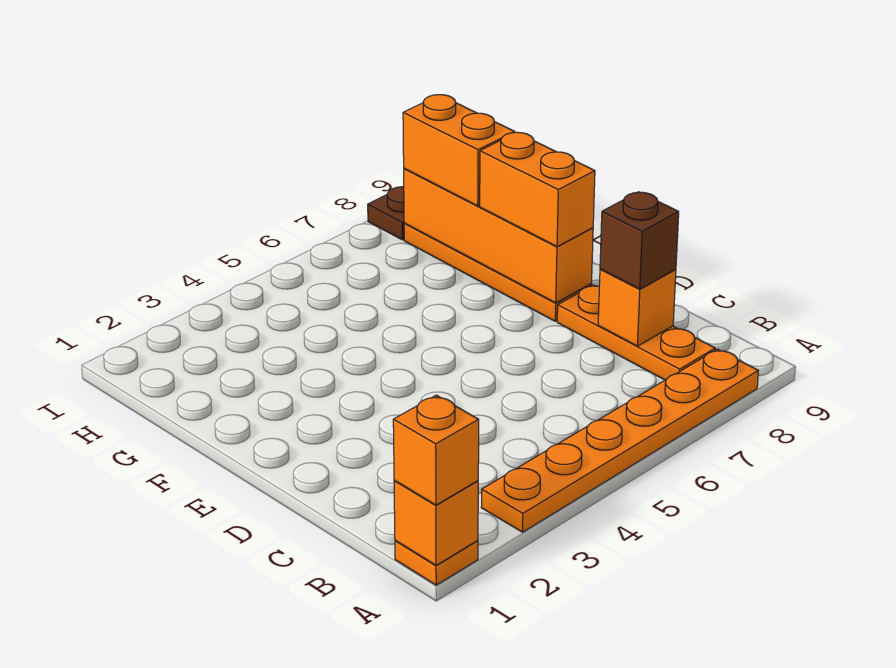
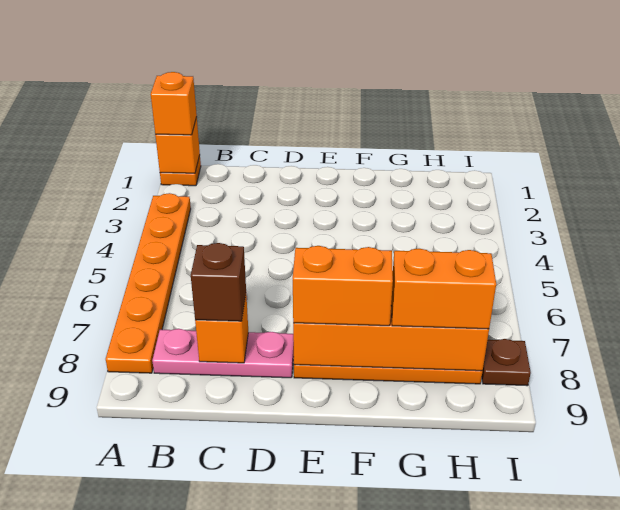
orange plate B8:D8 level 1 -> pink plate B8:D8 level 1

